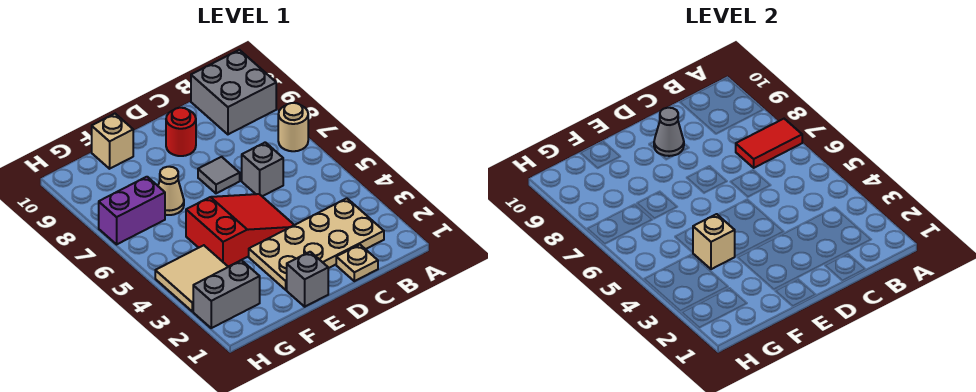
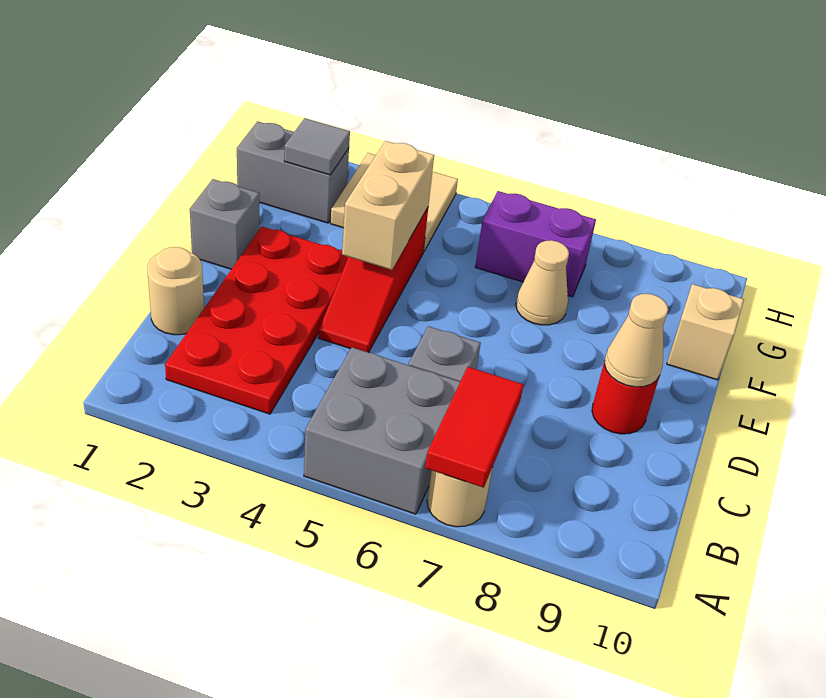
grey brick A9:B10 level 1 -> grey brick A5:B6 level 1
tan plate B2:E3 level 1 -> red plate B2:E3 level 1
tan plate C1 level 1 -> tan round brick C1 level 1
red slope D4:F5 level 1 top F -> red slope D4:F4 level 1 top F
grey tile D7 level 1 -> grey tile G2 level 2
grey cone D9 level 2 -> tan cone D9 level 2
tan brick F4 level 2 -> tan brick E4:F4 level 2
grey brick G2:H2 level 1 -> grey brick G1:G2 level 1
purple brick G7:H7 level 1 -> purple brick G6:G7 level 1

